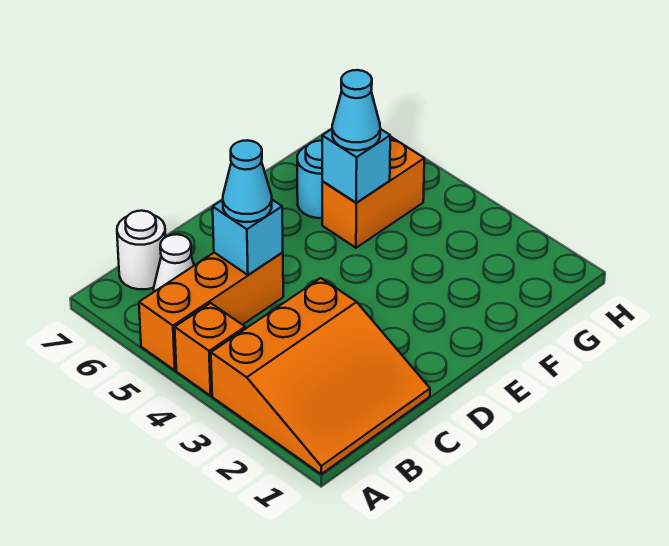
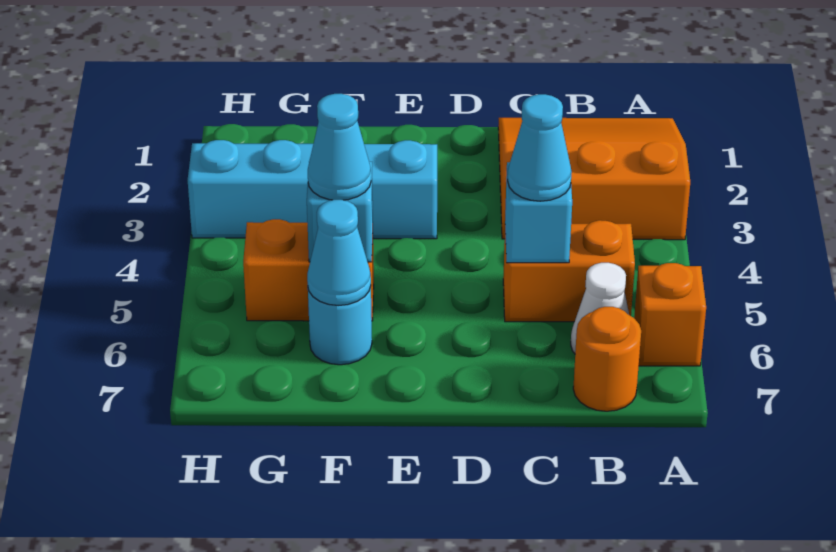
orange brick A4 level 1 -> orange brick A6 level 1
orange brick A5:C5 level 1 -> orange brick B5:C5 level 1
white round brick B7 level 1 -> orange round brick B7 level 1
none -> cyan brick E3:H3 level 1
none -> cyan cone F6 level 2

